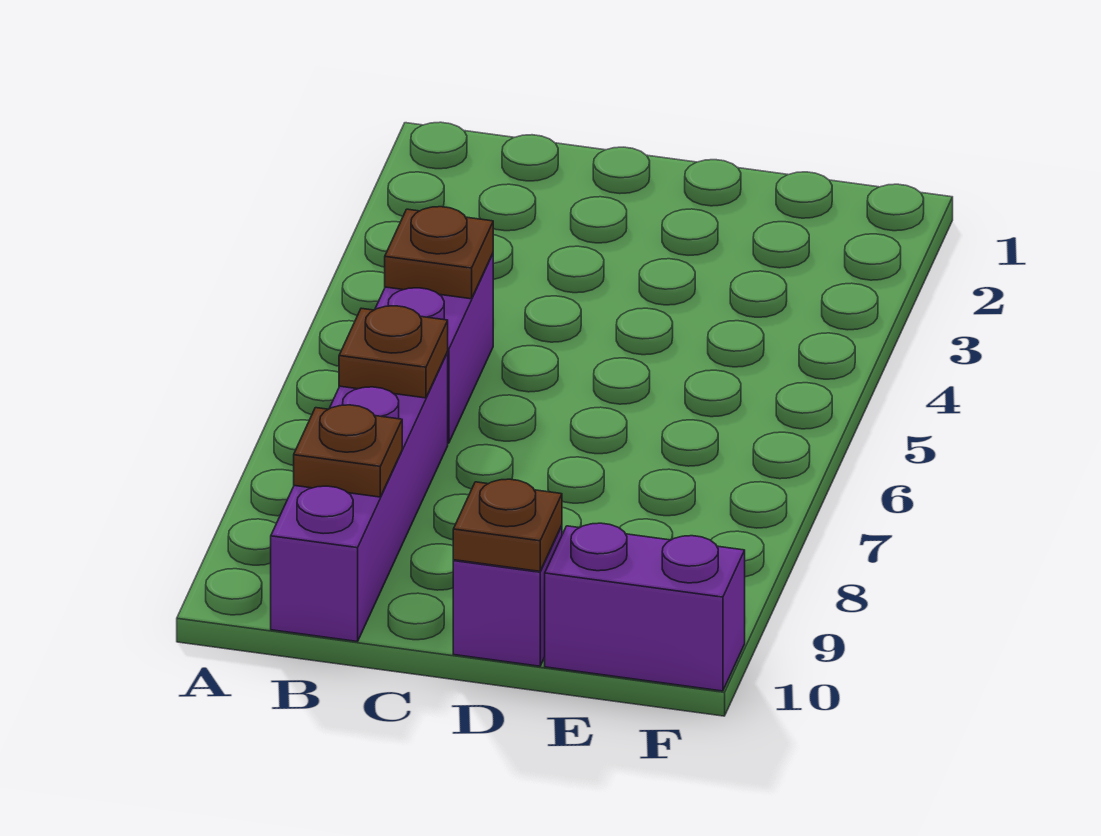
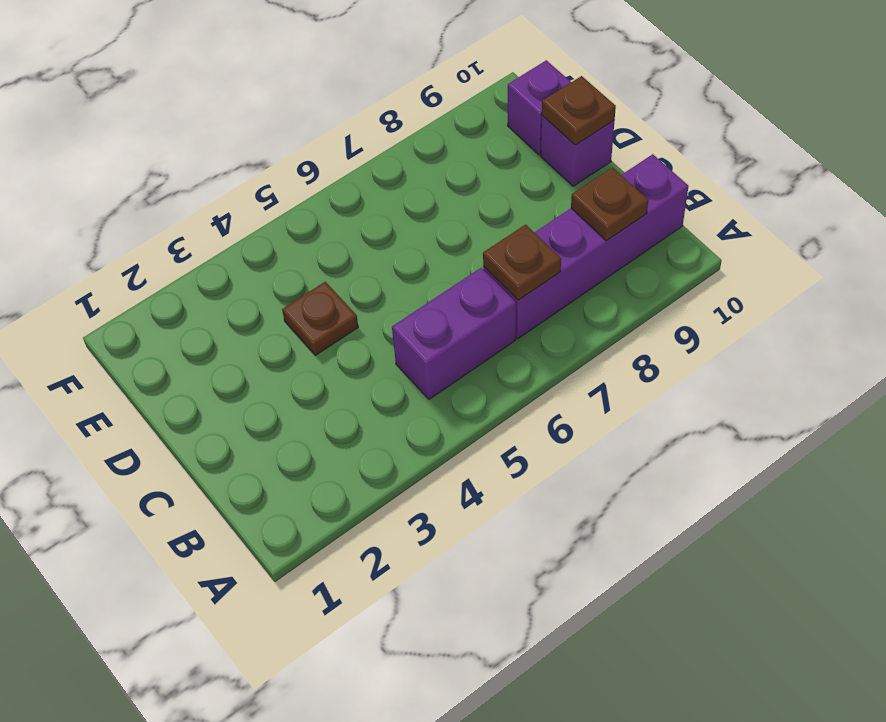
brown plate B5 level 2 -> brown plate D4 level 1
purple brick E10:F10 level 1 -> purple brick E10 level 1

